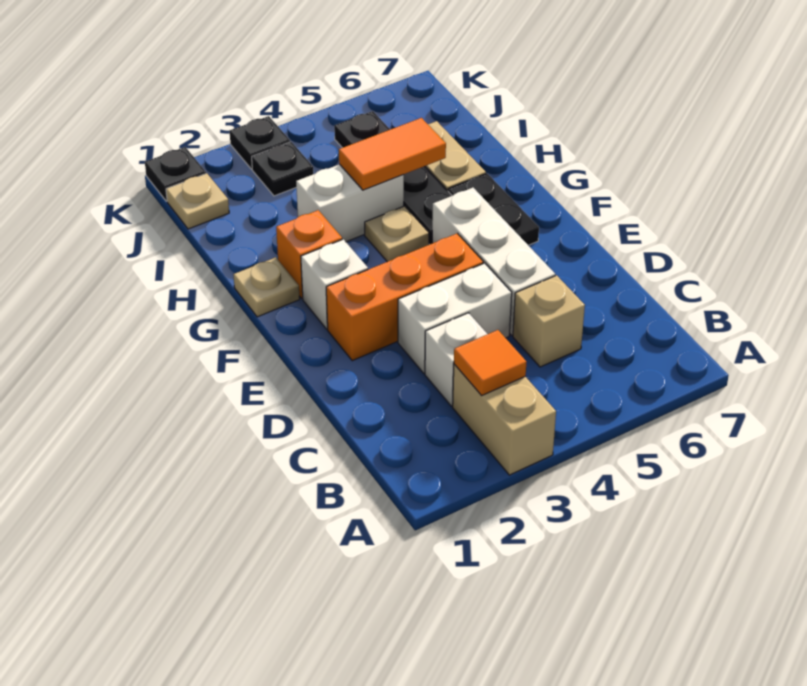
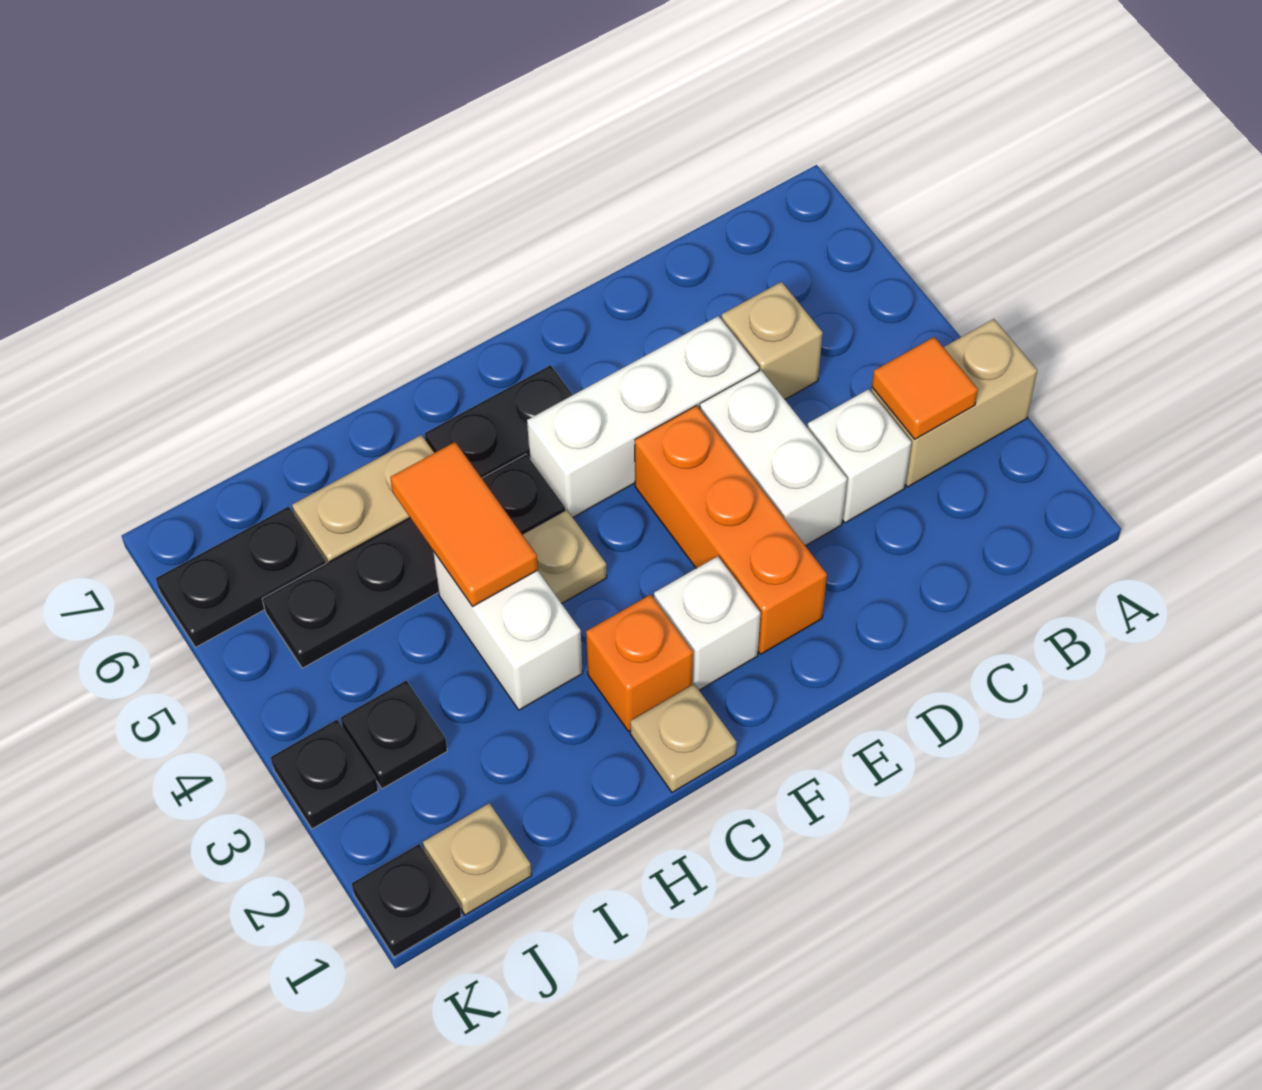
none -> black plate J6:K6 level 1

